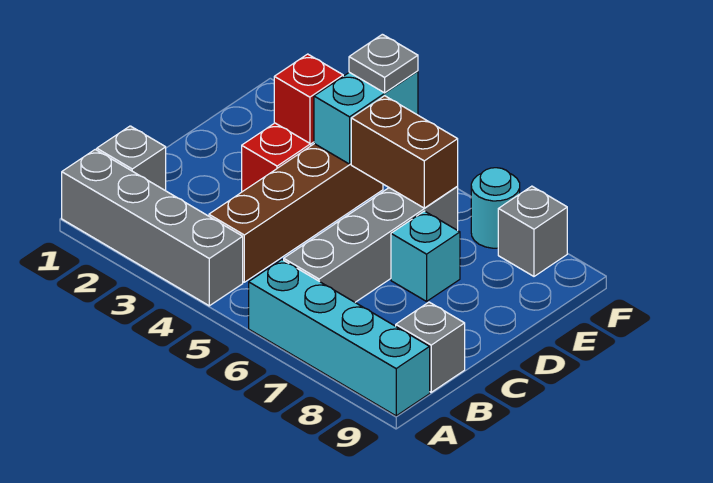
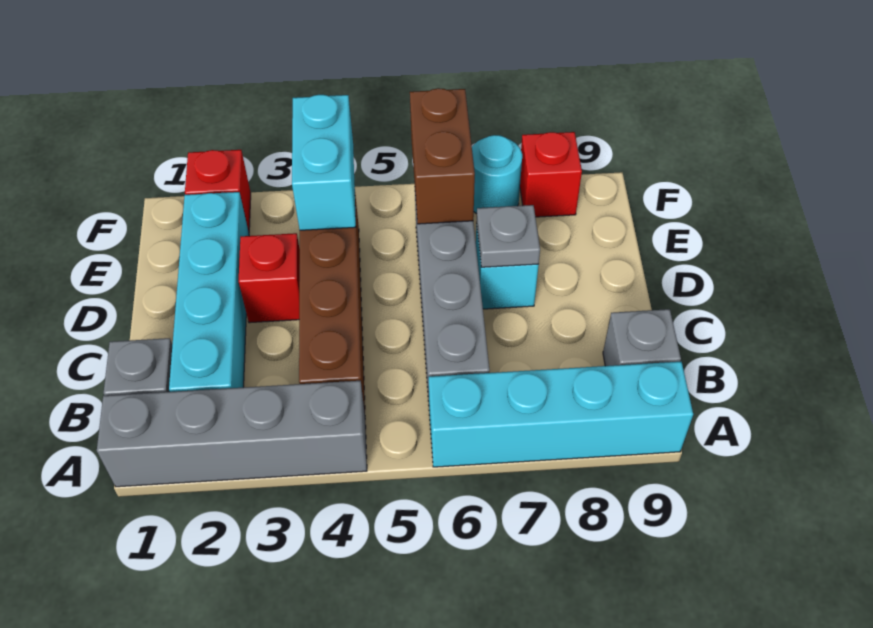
none -> cyan brick B2:E2 level 1
brown brick E5:E6 level 2 -> brown brick E6:F6 level 2
grey plate F4 level 3 -> grey plate D7 level 2
grey brick F8 level 1 -> red brick F8 level 1

